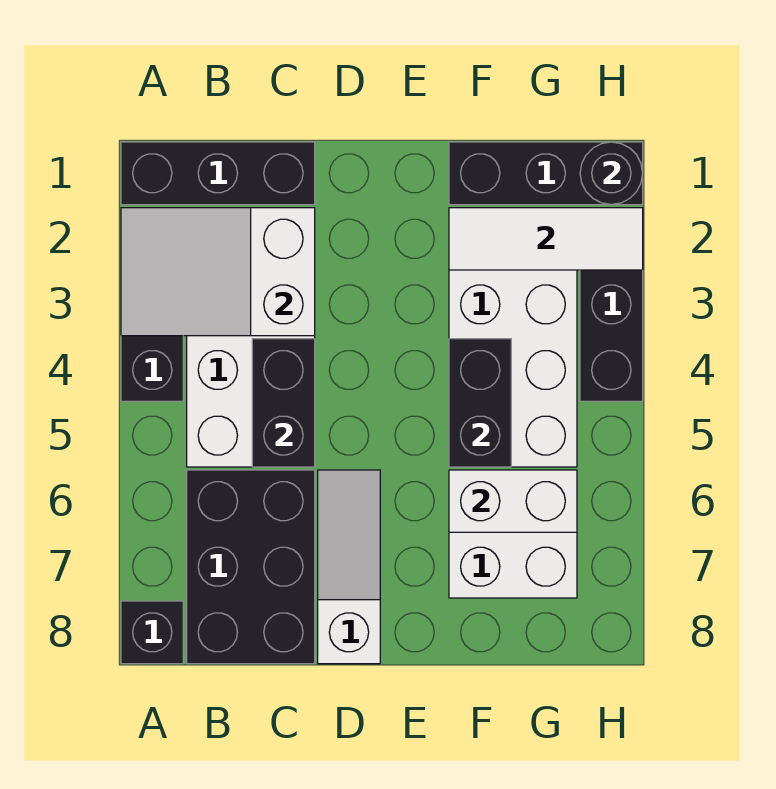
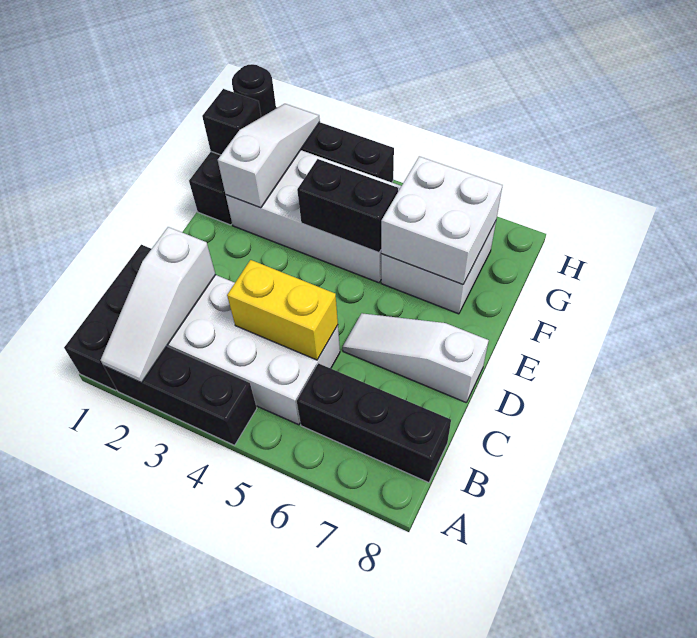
white slope A2:C3 level 2 top C -> white slope A2:C2 level 2 top C
black brick A8 level 1 -> black brick G1 level 2
black brick B6:C8 level 1 -> black brick B6:B8 level 1
black brick C4:C5 level 2 -> yellow brick C4:C5 level 2
white tile F2:H2 level 2 -> white slope F2:H2 level 2 top F
white brick F6:G6 level 2 -> white brick F6:G7 level 2

